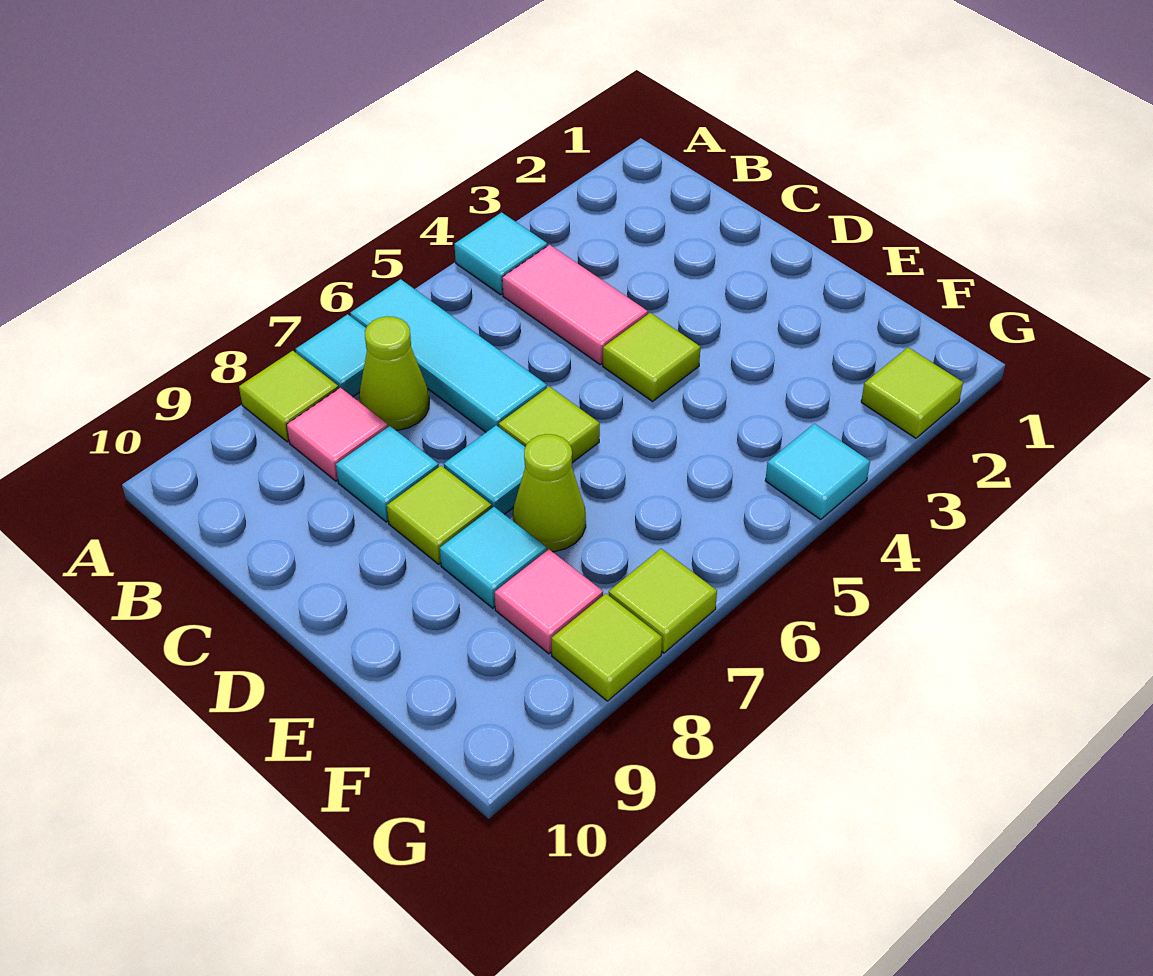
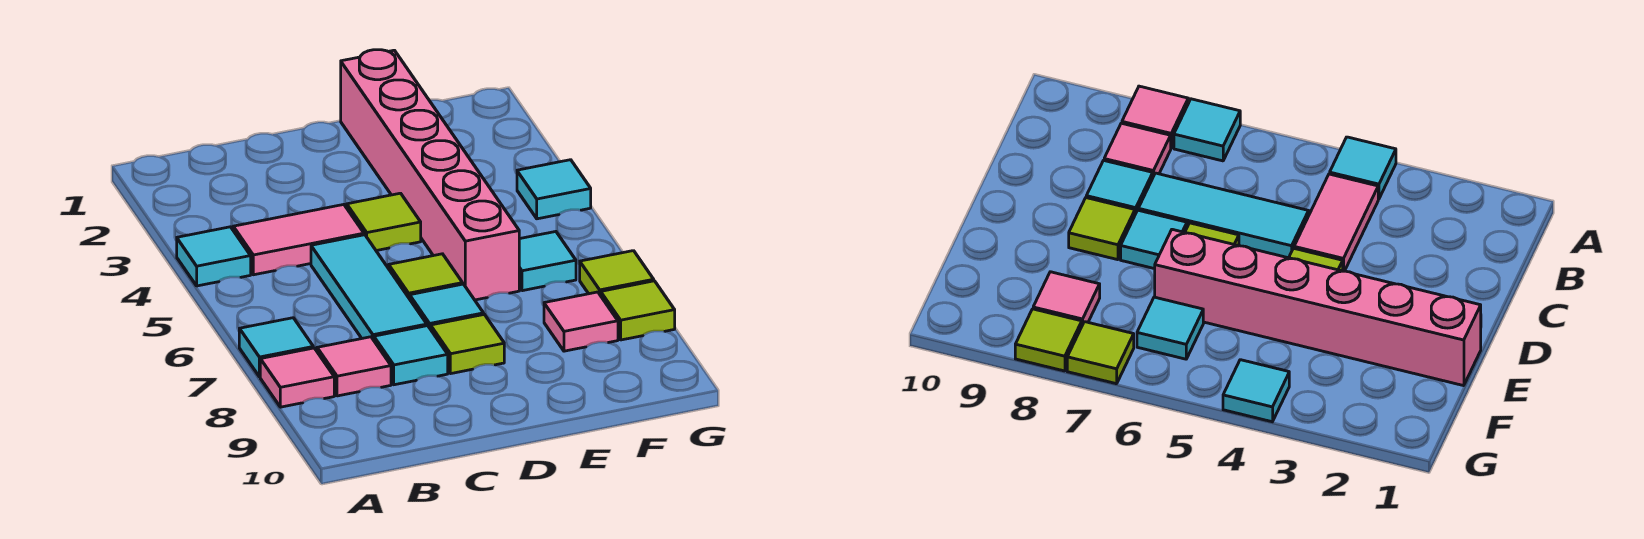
cyan tile A6:C6 level 1 -> cyan tile C5:C7 level 1
lime tile A8 level 1 -> pink tile A8 level 1
lime cone B7 level 1 -> none
none -> pink brick E1:E6 level 1
lime cone E7 level 1 -> none
cyan tile E8 level 1 -> cyan tile F6 level 1
lime tile G2 level 1 -> none

